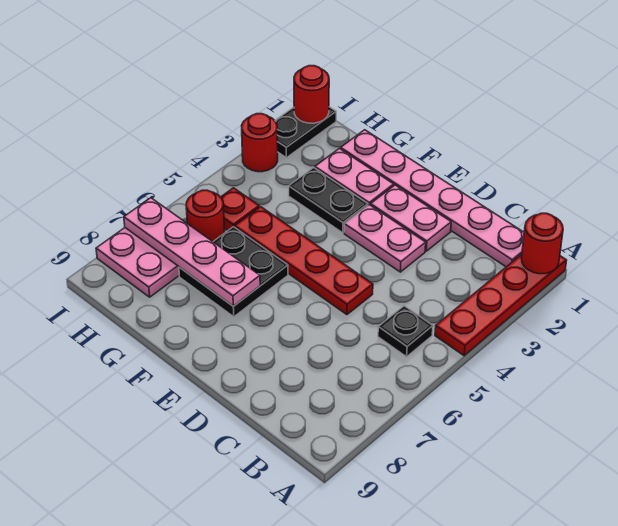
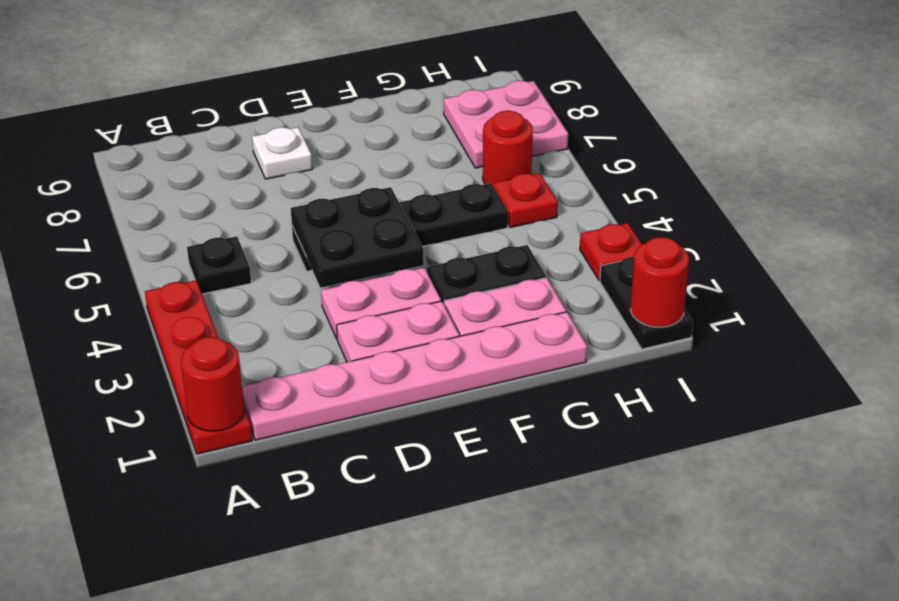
red plate D5:G5 level 1 -> black plate D5:G5 level 1
none -> white plate D8 level 1
black plate F6:G7 level 1 -> black plate D4:E5 level 2
pink plate F7:I7 level 2 -> none
red round brick I3 level 1 -> red plate I3 level 1

